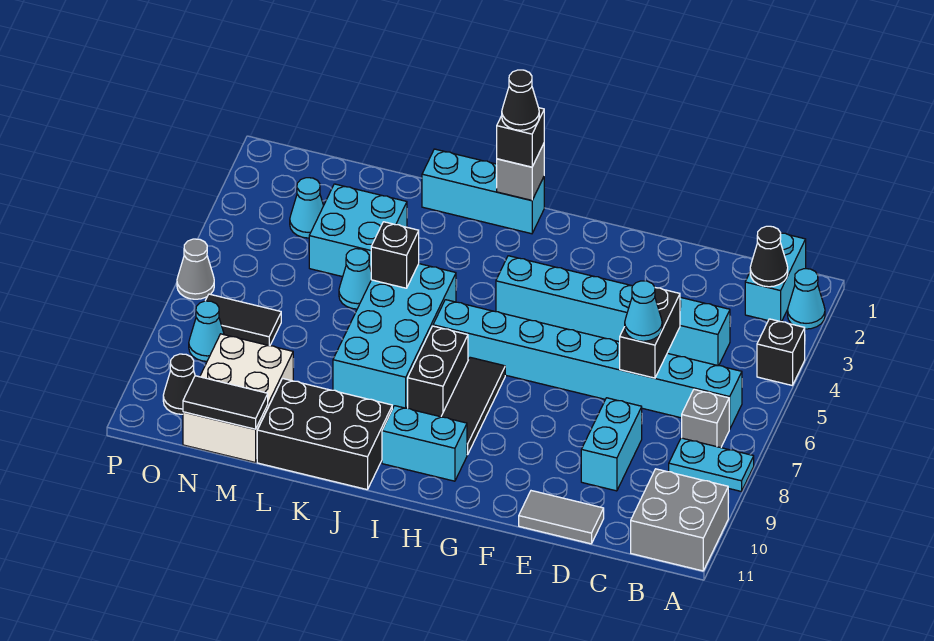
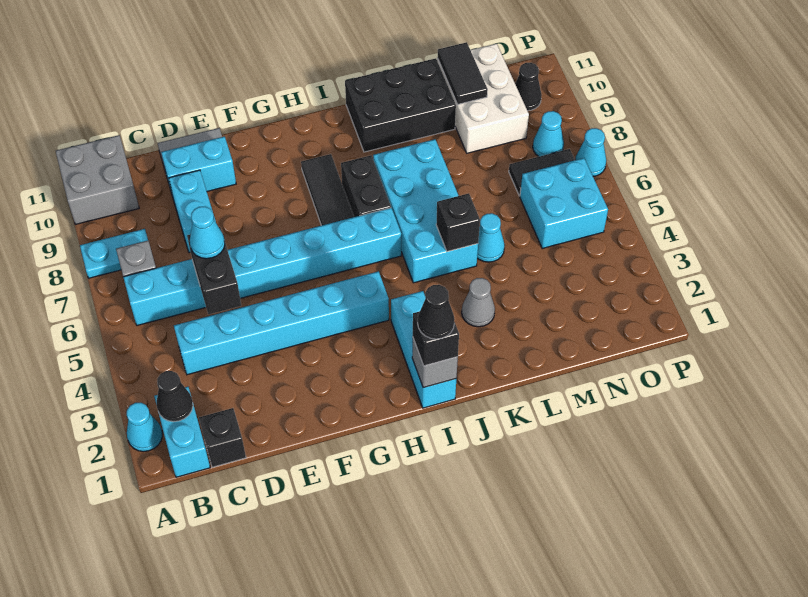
black brick A4 level 1 -> black brick C1 level 1
cyan brick H10:I10 level 1 -> cyan brick D10:E10 level 1
cyan brick I1:K1 level 1 -> cyan brick I1:I3 level 1
cyan brick L3:M4 level 1 -> cyan brick N5:O6 level 1
black tile M11:N11 level 2 -> black tile M10:M11 level 2
cyan cone N3 level 1 -> cyan cone P7 level 1
grey cone P6 level 1 -> grey cone K3 level 1

